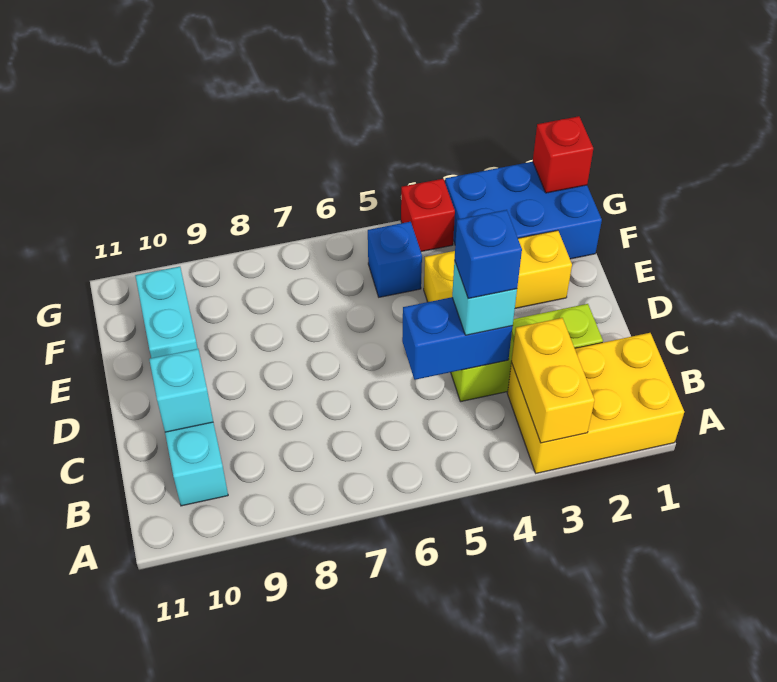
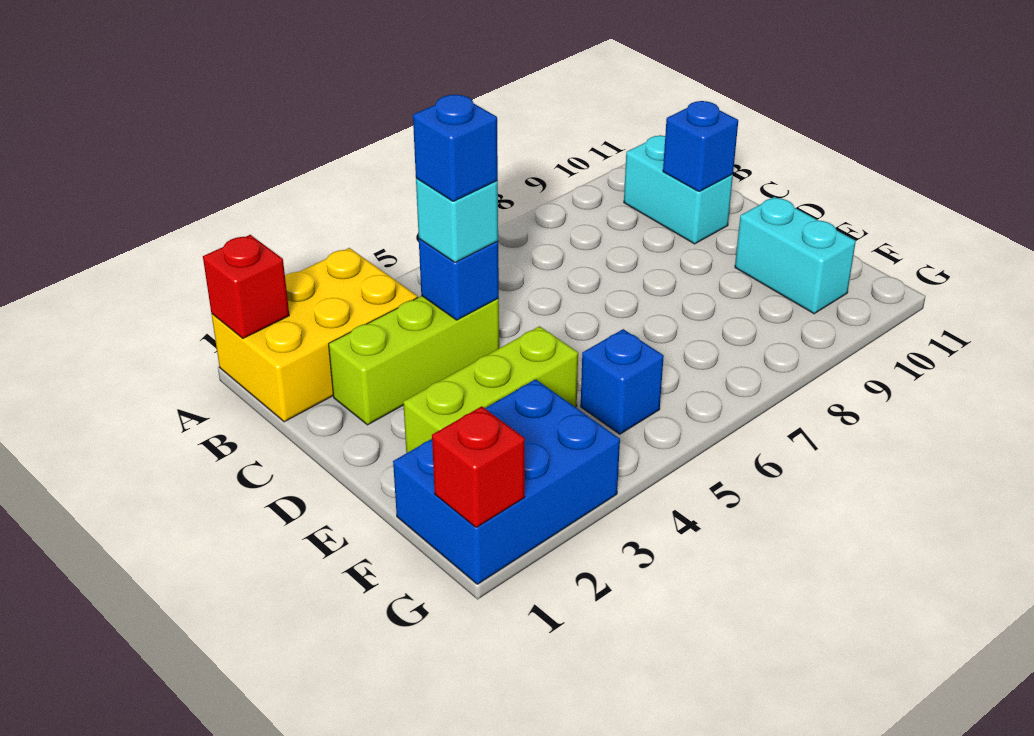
yellow brick A3:B3 level 2 -> none
blue brick C4:C5 level 2 -> blue brick C4 level 2
cyan brick C10 level 2 -> blue brick C10 level 2
yellow brick E2:E4 level 1 -> lime brick E2:E4 level 1
red brick G4 level 1 -> red brick A1 level 2

